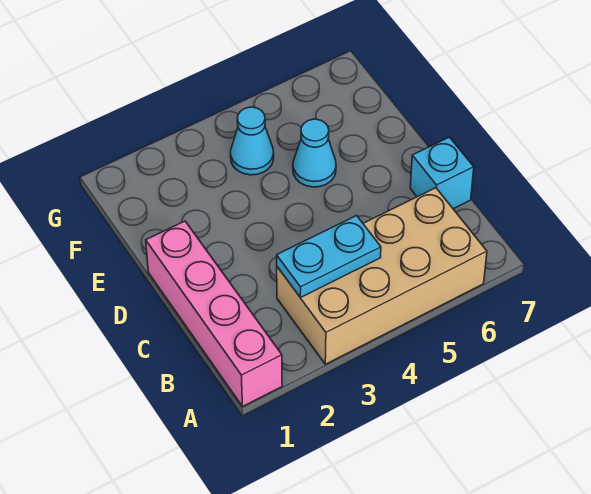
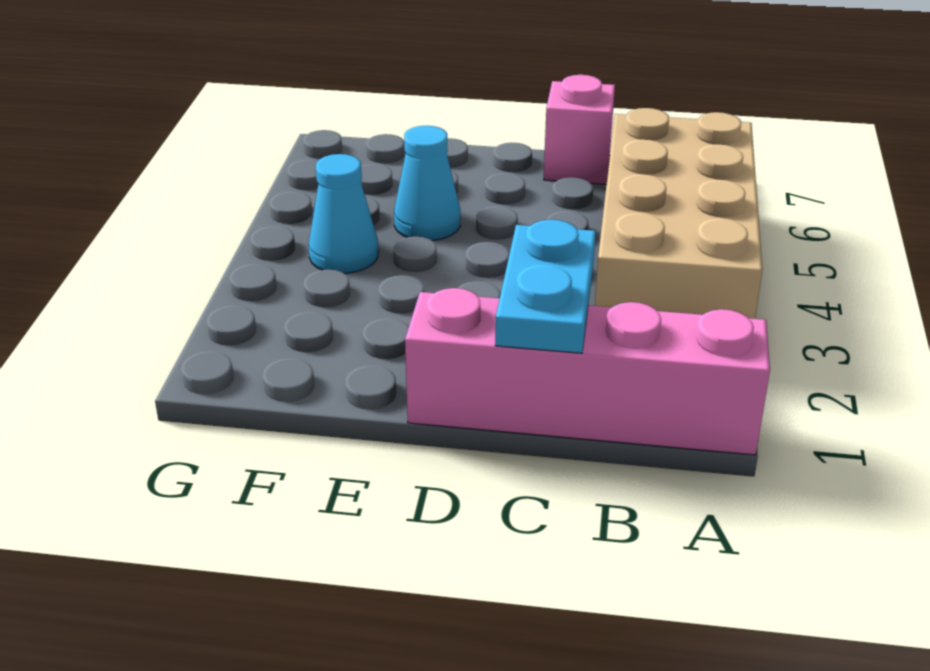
cyan plate B3:B4 level 2 -> cyan plate C1:C2 level 2
cyan brick C7 level 1 -> pink brick C7 level 1

